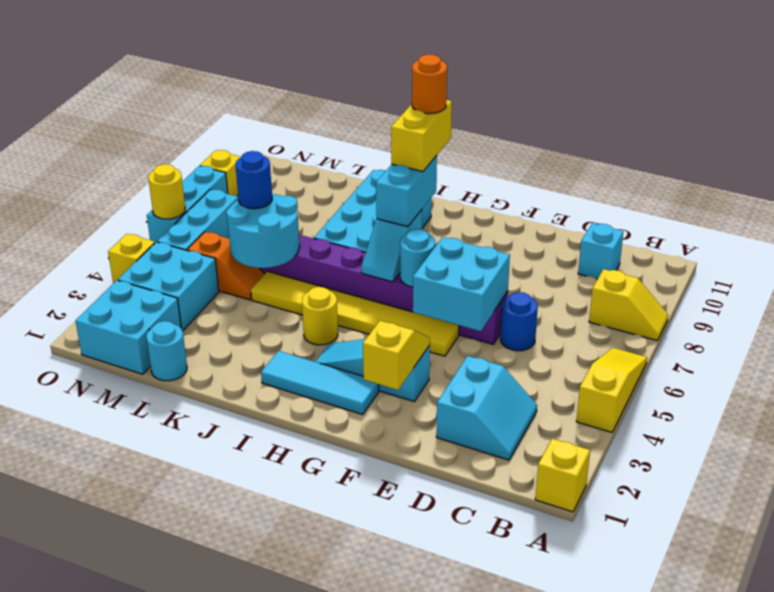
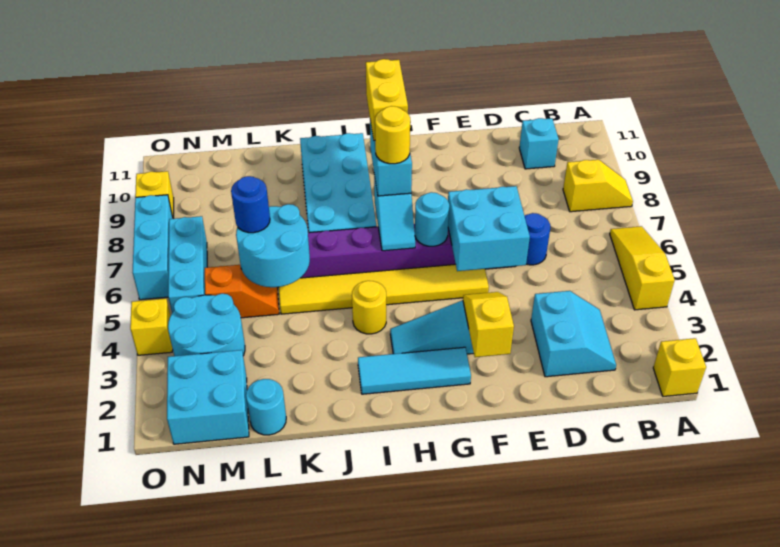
orange round brick H9 level 5 -> none
cyan brick M3:N4 level 1 -> cyan round brick M3:N4 level 1
yellow round brick O6 level 2 -> yellow round brick H7 level 4

